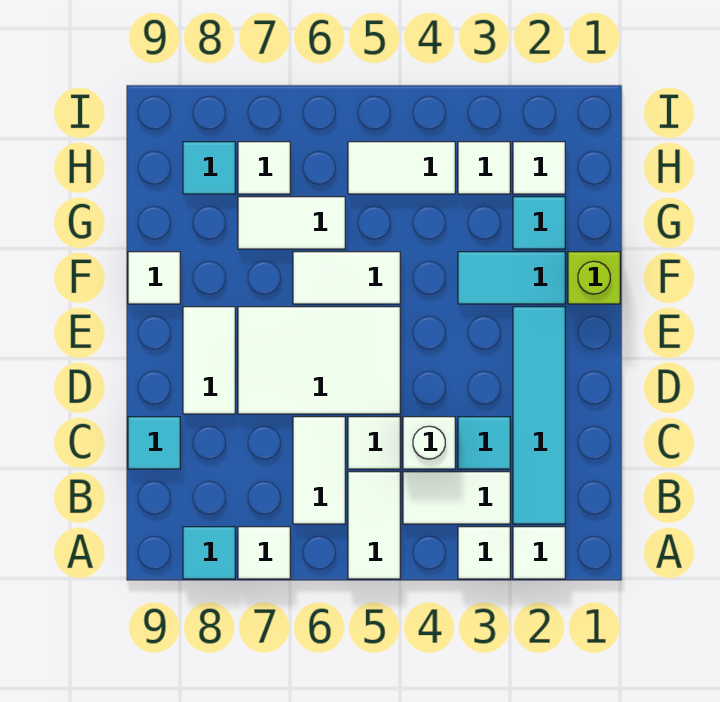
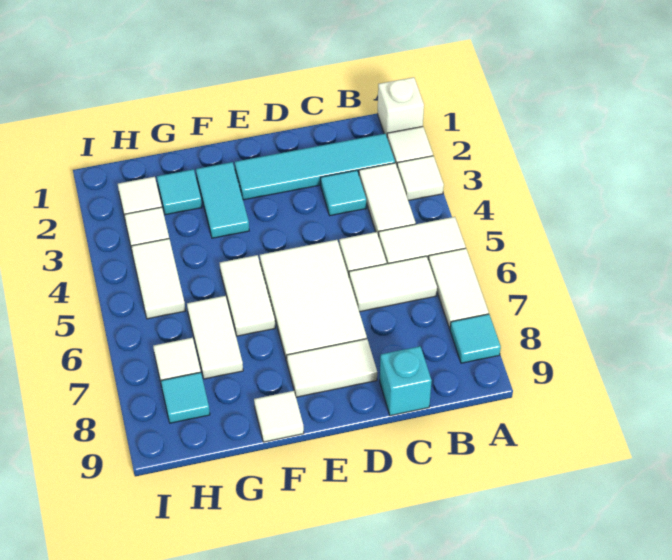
white tile A7 level 1 -> white tile A6:A7 level 1
white brick C4 level 1 -> white brick A1 level 1
cyan tile C9 level 1 -> cyan brick C9 level 1
lime brick F1 level 1 -> none

